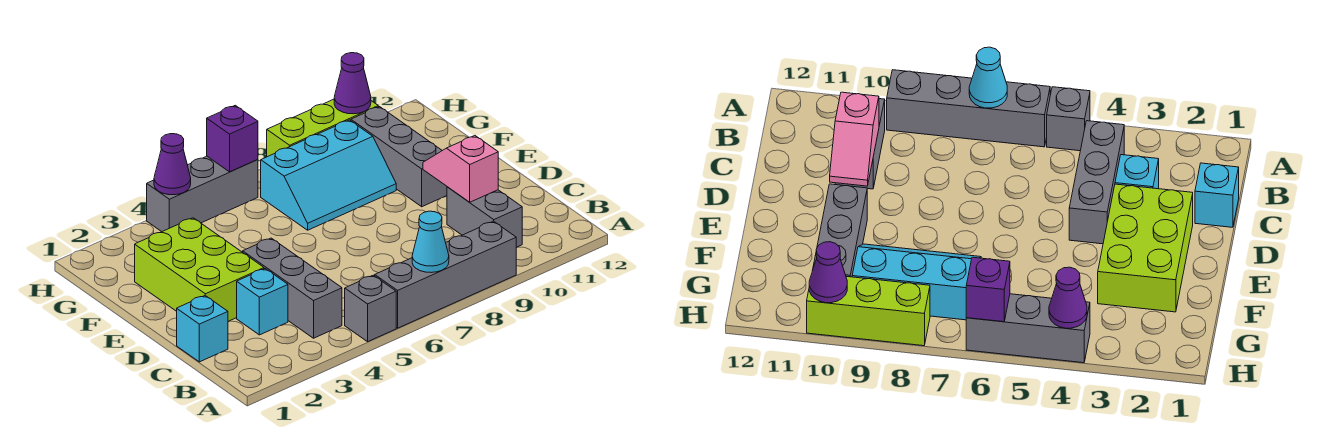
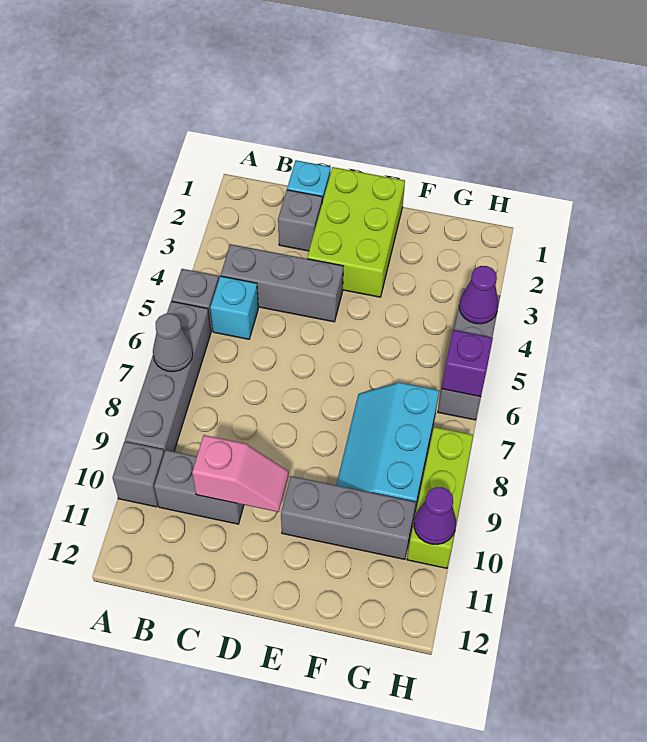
cyan cone A7 level 2 -> grey cone A7 level 2
none -> grey brick A10 level 1
none -> grey brick C2 level 1
cyan brick C3 level 1 -> cyan brick B5 level 1
lime brick D2:F3 level 1 -> lime brick D1:E3 level 1

